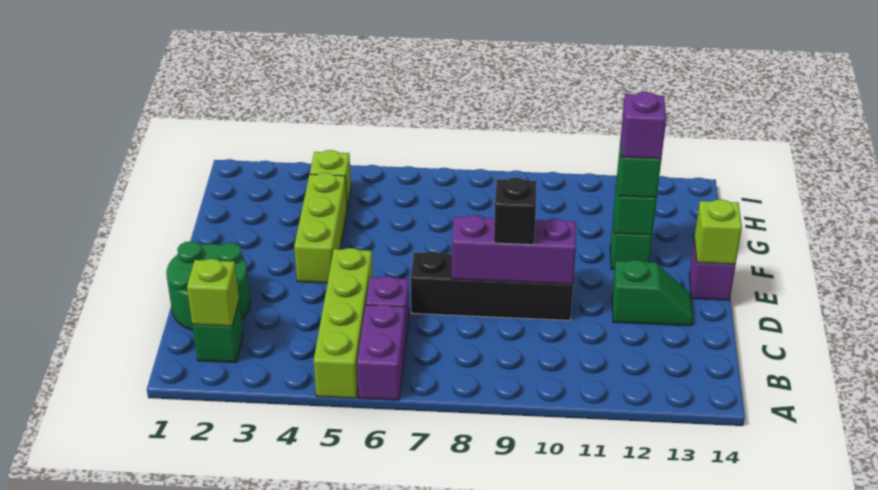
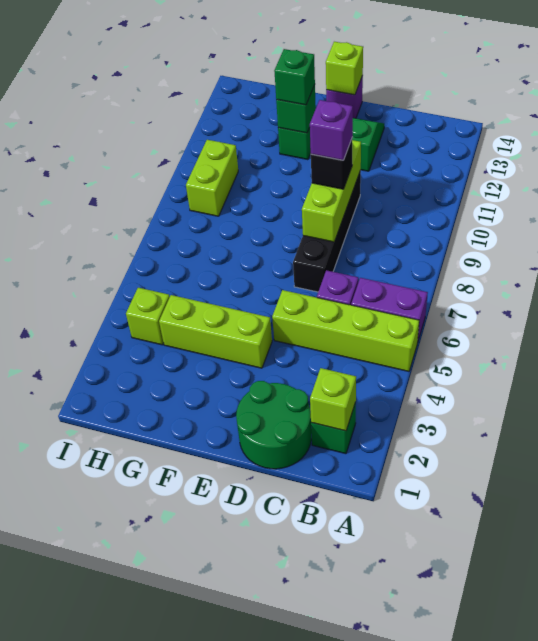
purple brick D8:D10 level 2 -> lime brick D8:D10 level 2
purple brick F12 level 4 -> purple brick D9 level 4
none -> lime brick H9:H10 level 1

